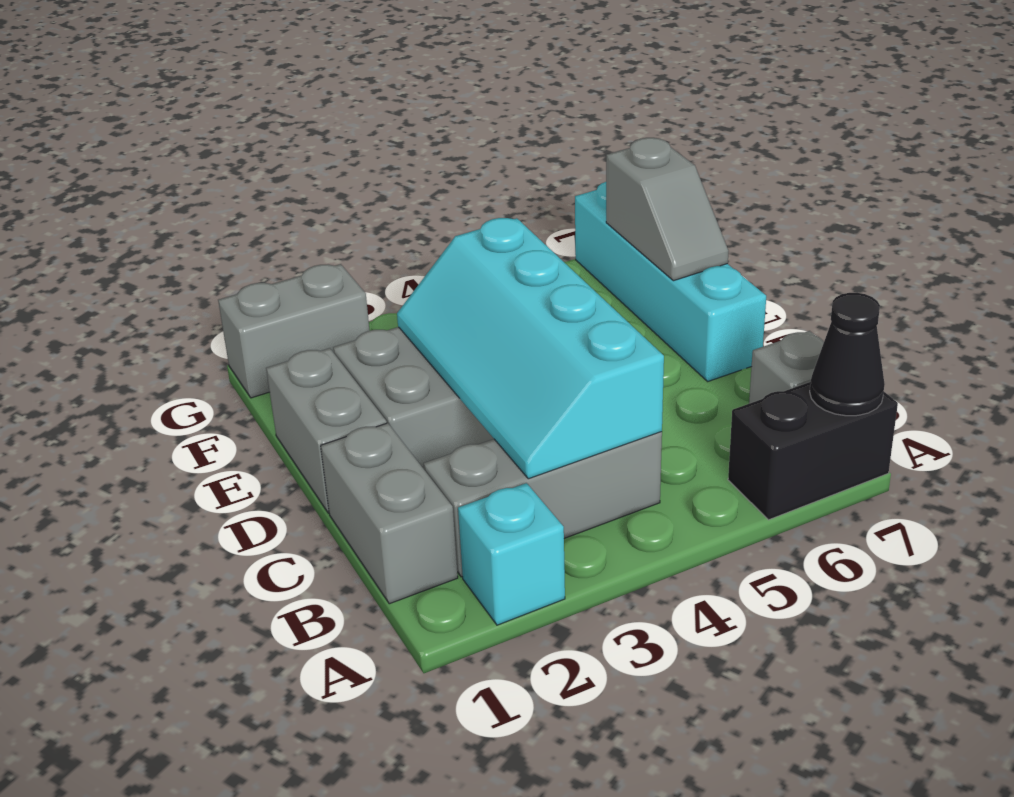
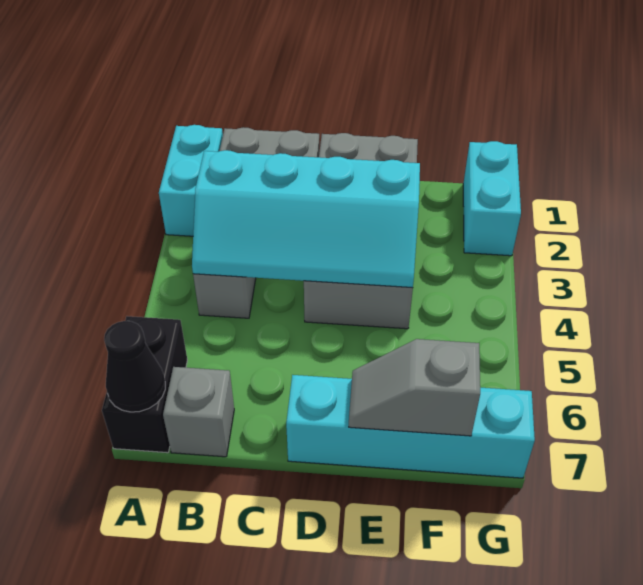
cyan brick A2 level 1 -> cyan brick A1:A2 level 1
cyan slope B3:E4 level 2 top 4 -> cyan slope B3:E4 level 2 top 3
grey brick G1:G2 level 1 -> cyan brick G1:G2 level 1

